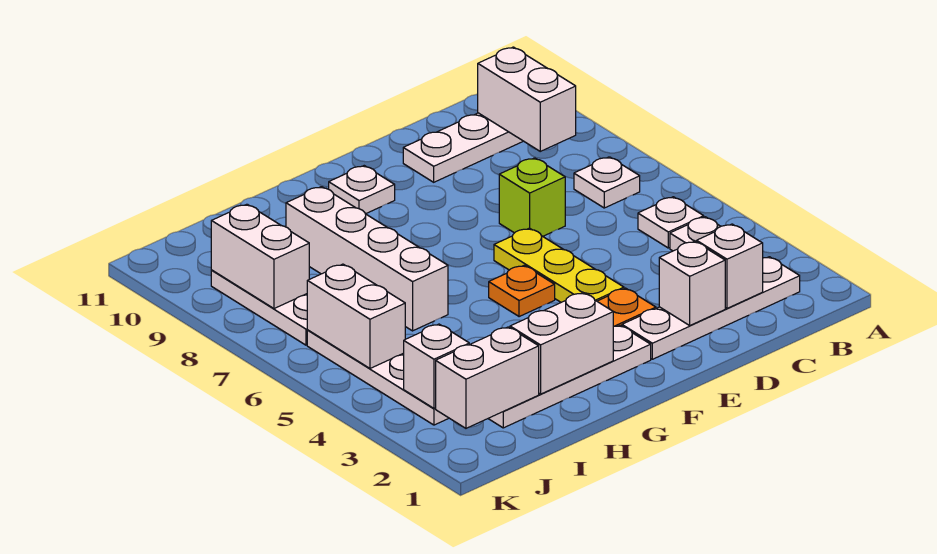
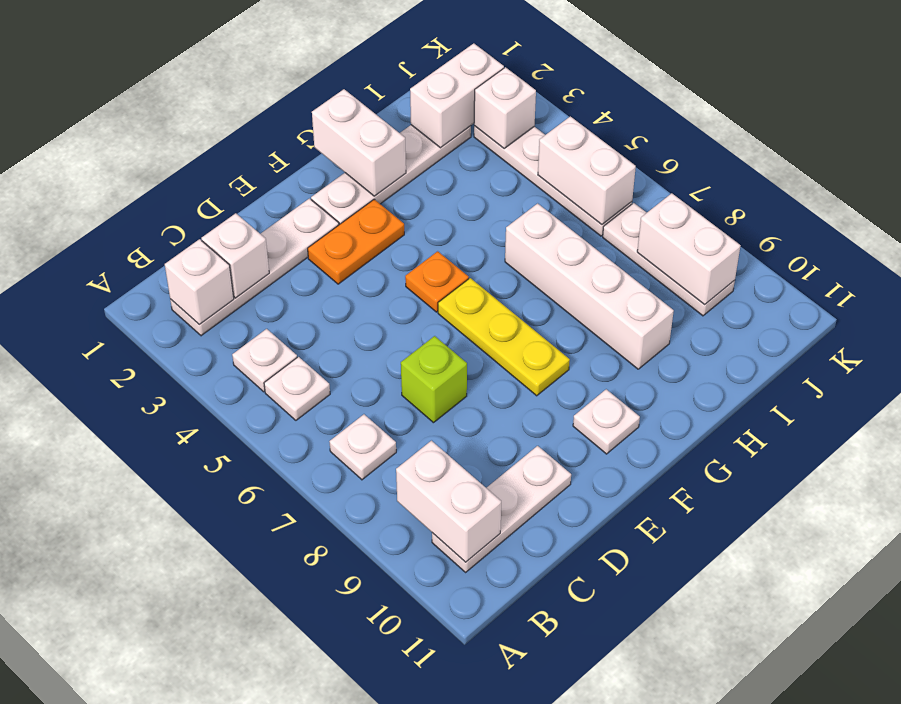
white brick D2 level 2 -> white brick B2 level 2
yellow plate E4:E6 level 1 -> yellow plate F6:F8 level 1
white brick G2:H2 level 2 -> white brick G1:G2 level 2

